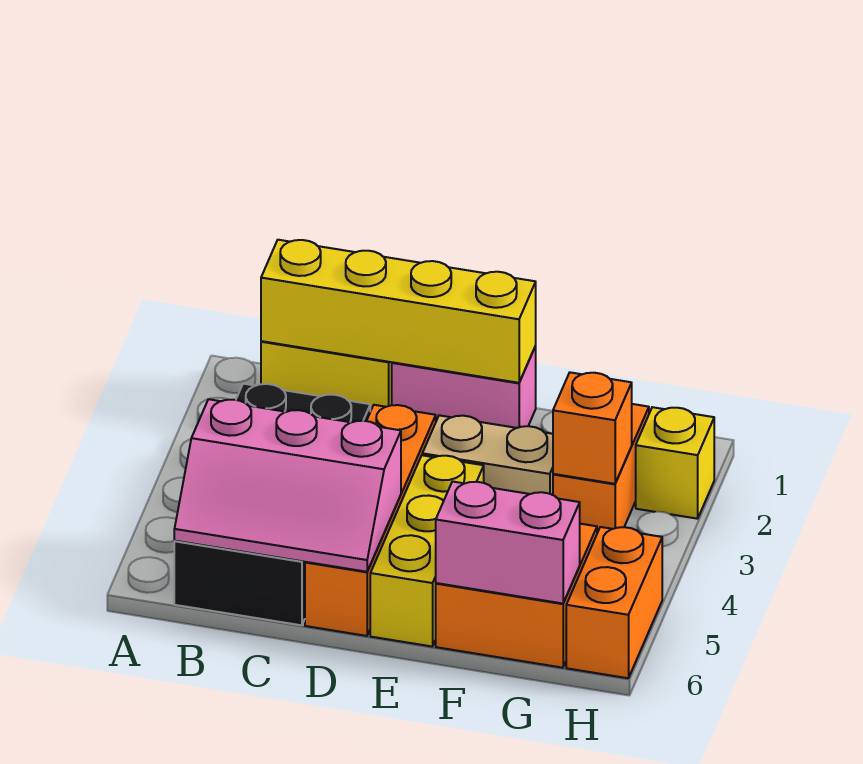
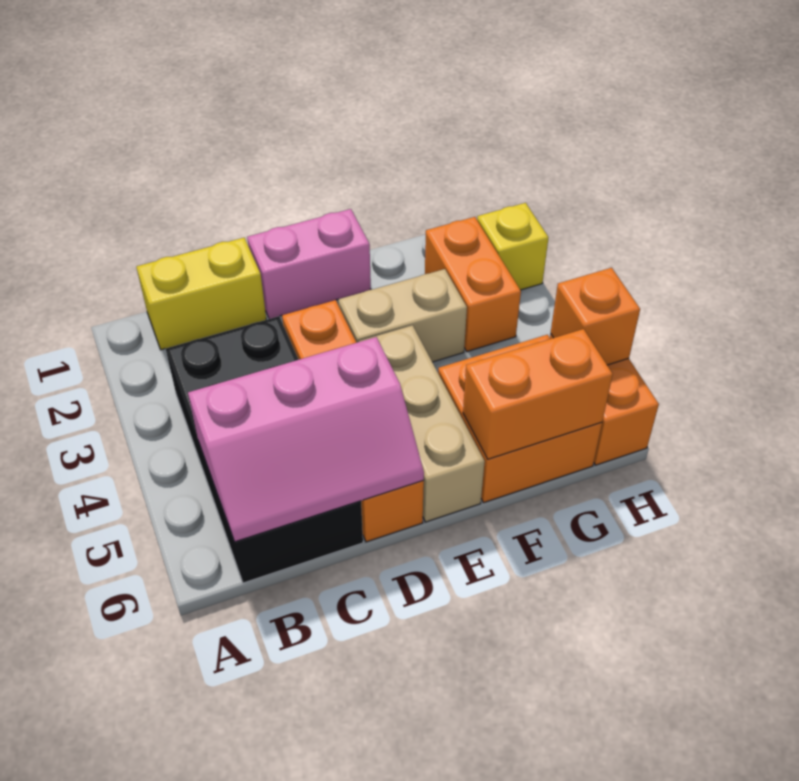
yellow brick B1:E1 level 2 -> none
yellow brick E4:E6 level 1 -> tan brick E4:E6 level 1
pink brick F6:G6 level 2 -> orange brick F6:G6 level 2
orange brick G3 level 2 -> orange brick H5 level 2

